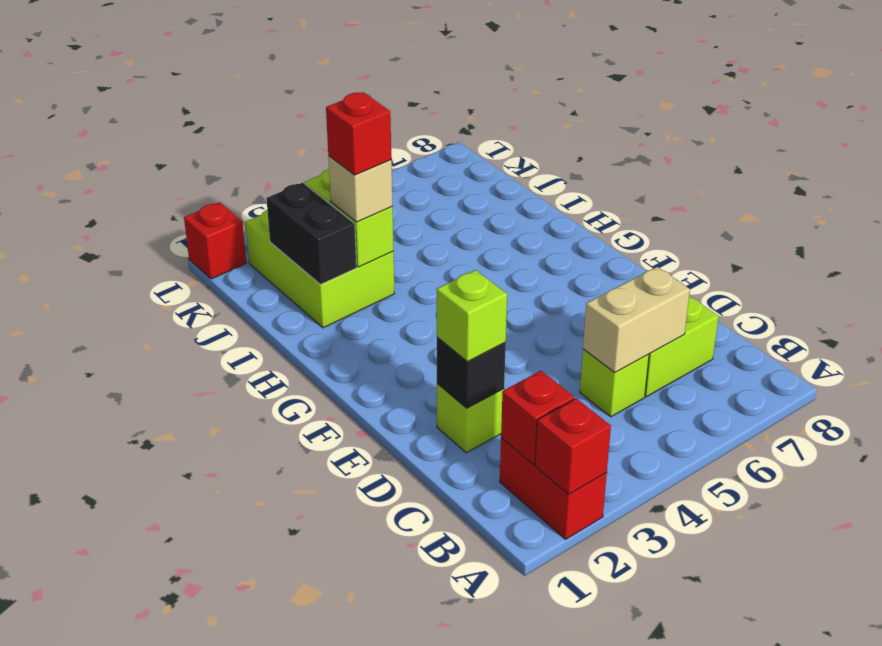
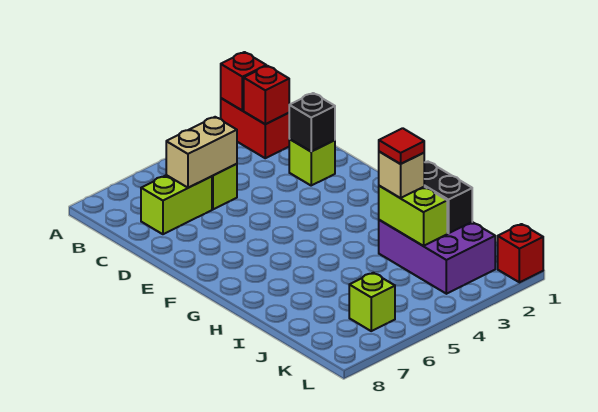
lime brick D2 level 3 -> lime brick K6 level 1
lime brick I2:K3 level 1 -> purple brick I2:K3 level 1
red brick I3 level 4 -> red tile I3 level 4

